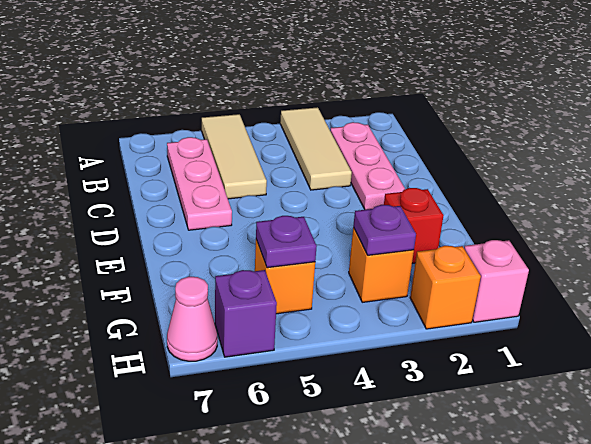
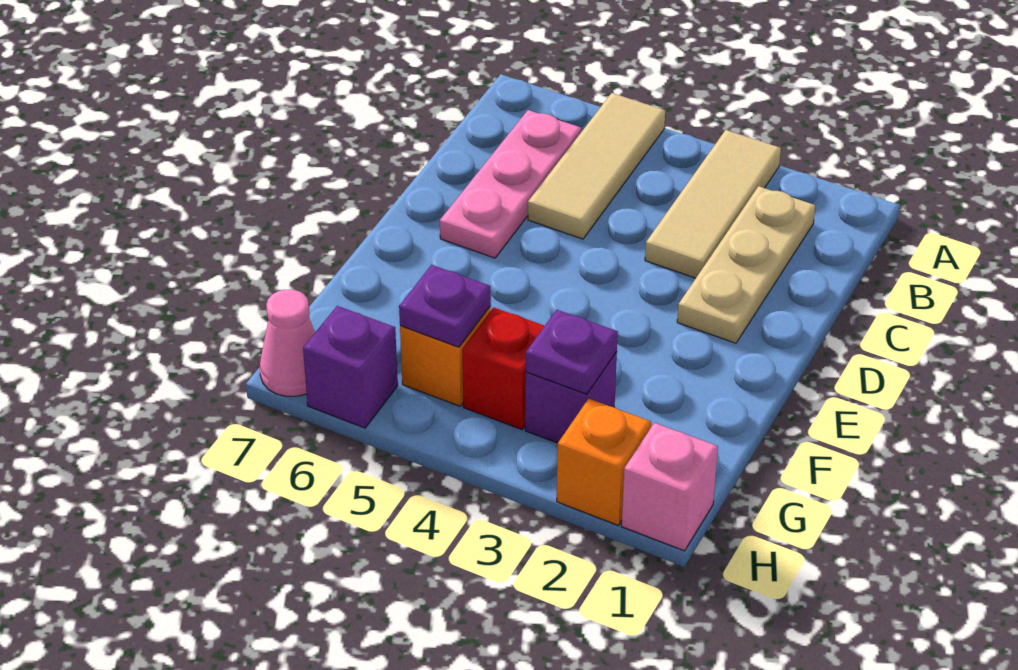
pink plate B2:D2 level 1 -> tan plate B2:D2 level 1
red brick F2 level 1 -> red brick G4 level 1
orange brick G3 level 1 -> purple brick G3 level 1

